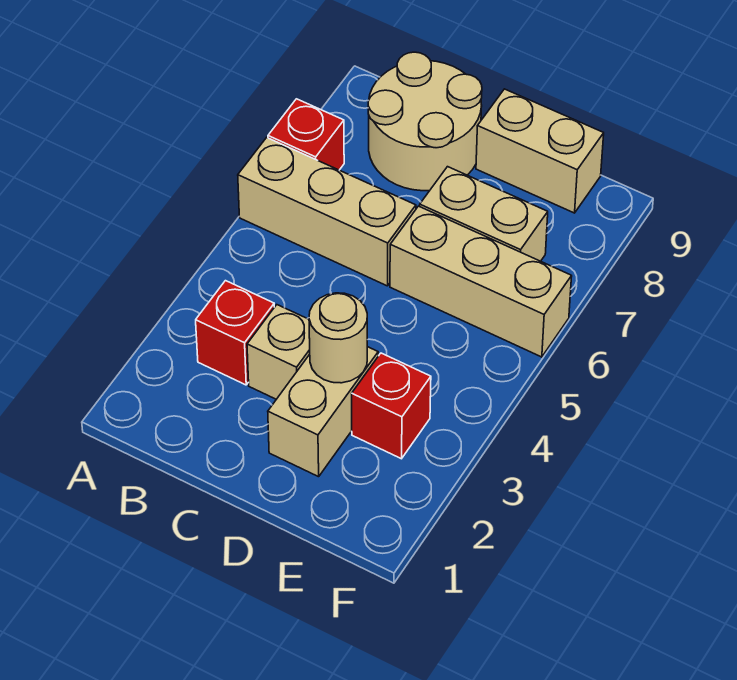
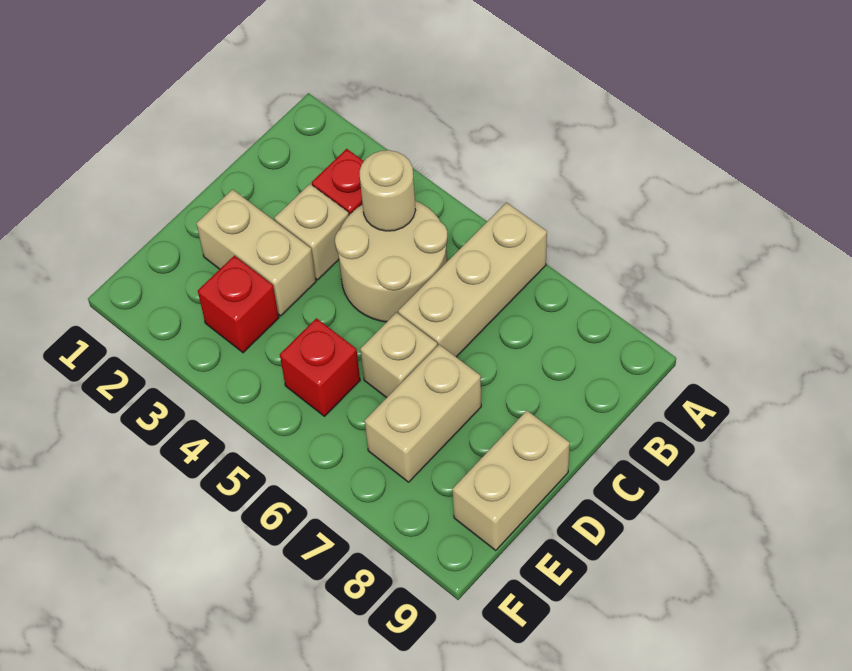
red brick A7 level 1 -> red brick E5 level 1
tan round brick B8:C9 level 1 -> tan round brick B4:C5 level 1
tan round brick D3 level 2 -> tan round brick B4 level 2
tan brick D6:F6 level 1 -> tan brick D6 level 1

